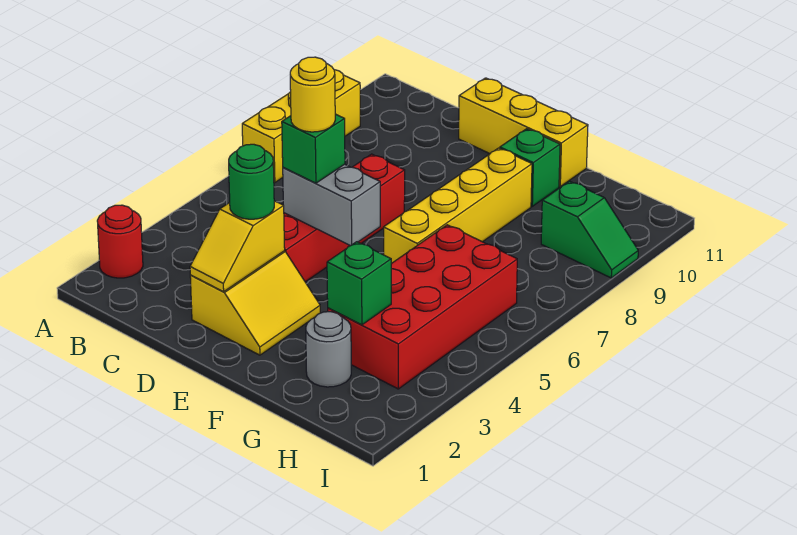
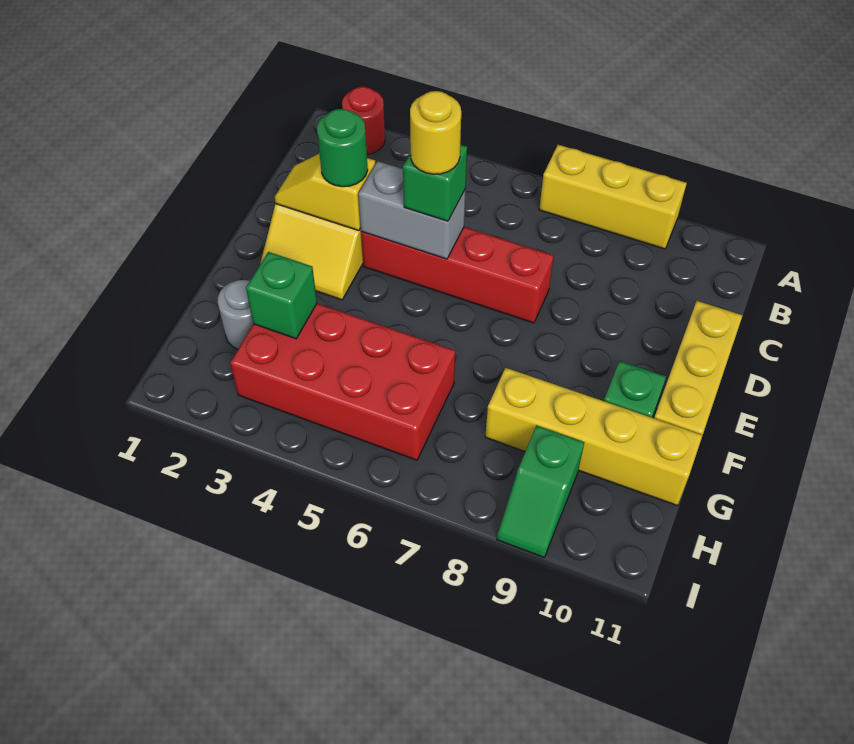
grey brick D5:E5 level 2 -> grey brick D4:D5 level 2
yellow brick F6:F9 level 1 -> yellow brick G8:G11 level 1

